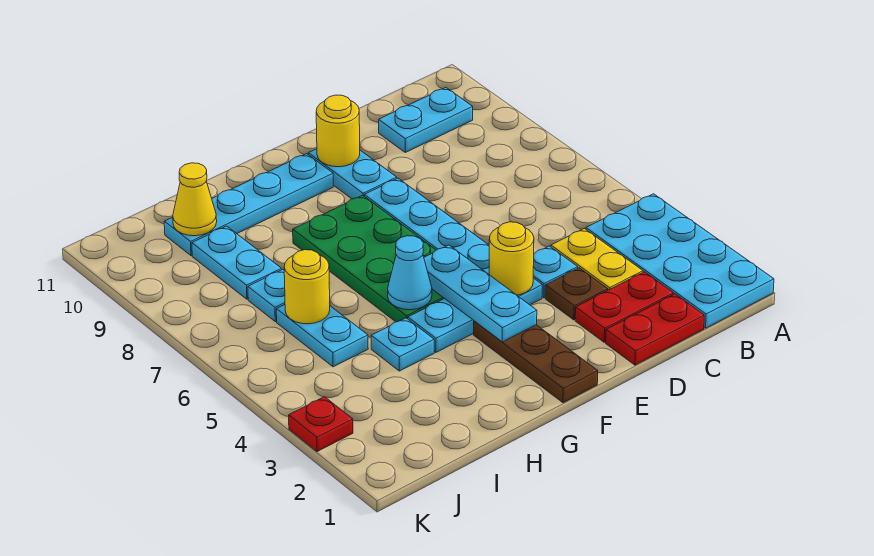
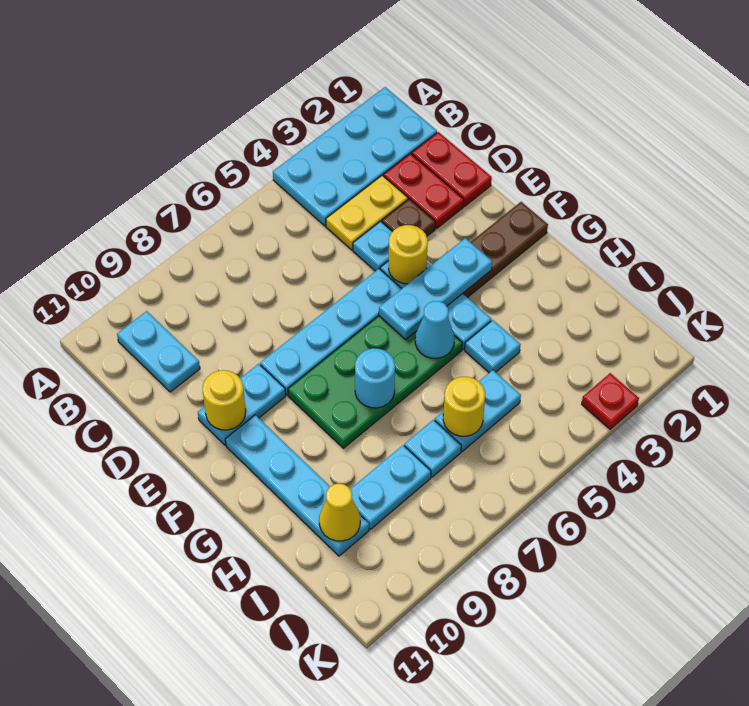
none -> cyan round brick G7 level 2

